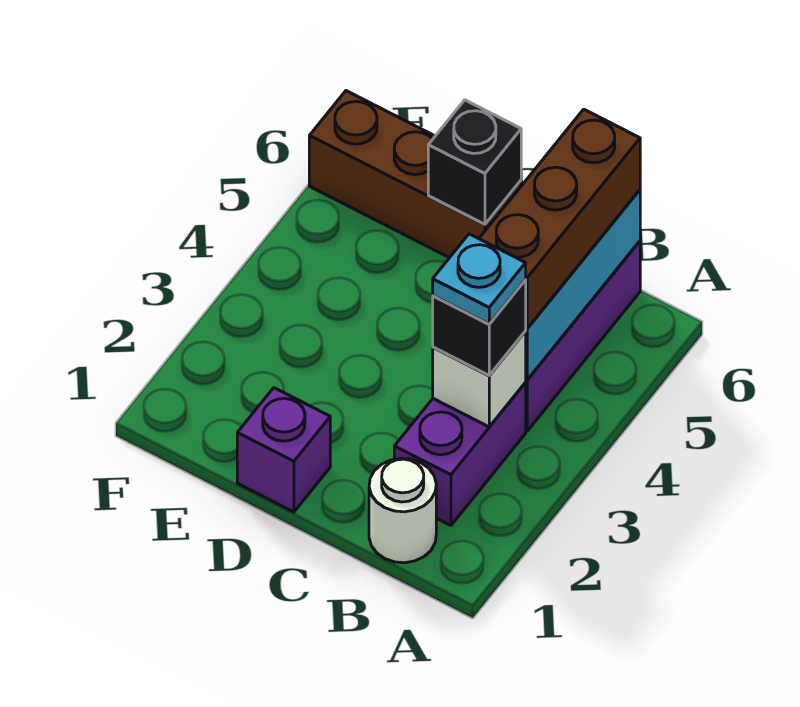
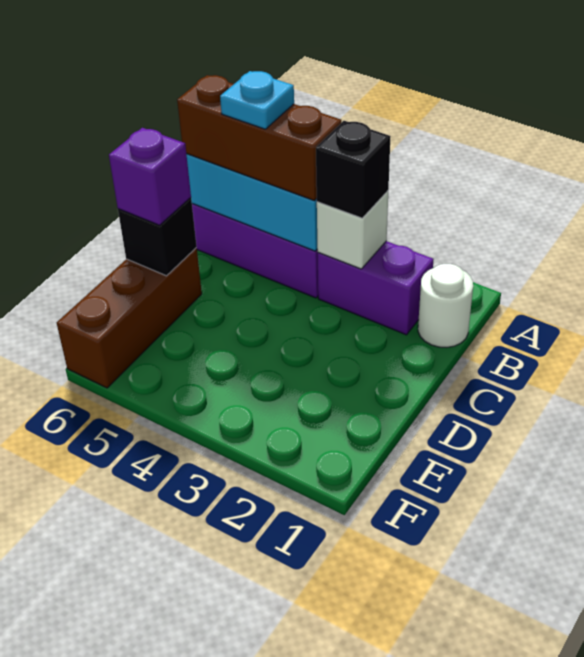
cyan plate B3 level 4 -> cyan plate B5 level 4
purple brick D1 level 1 -> purple brick D6 level 3

